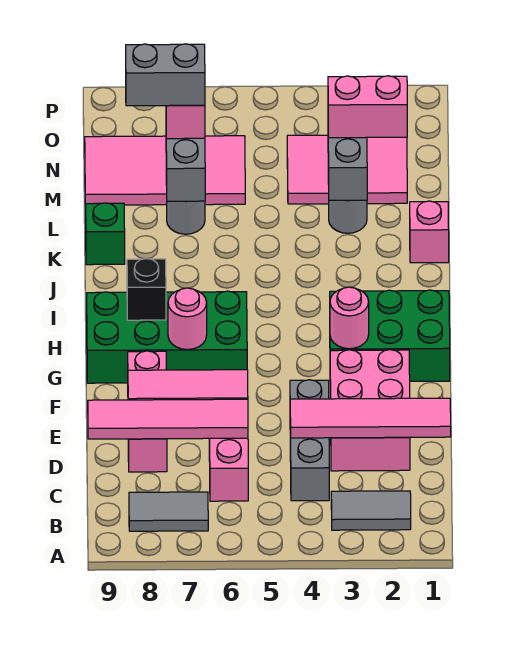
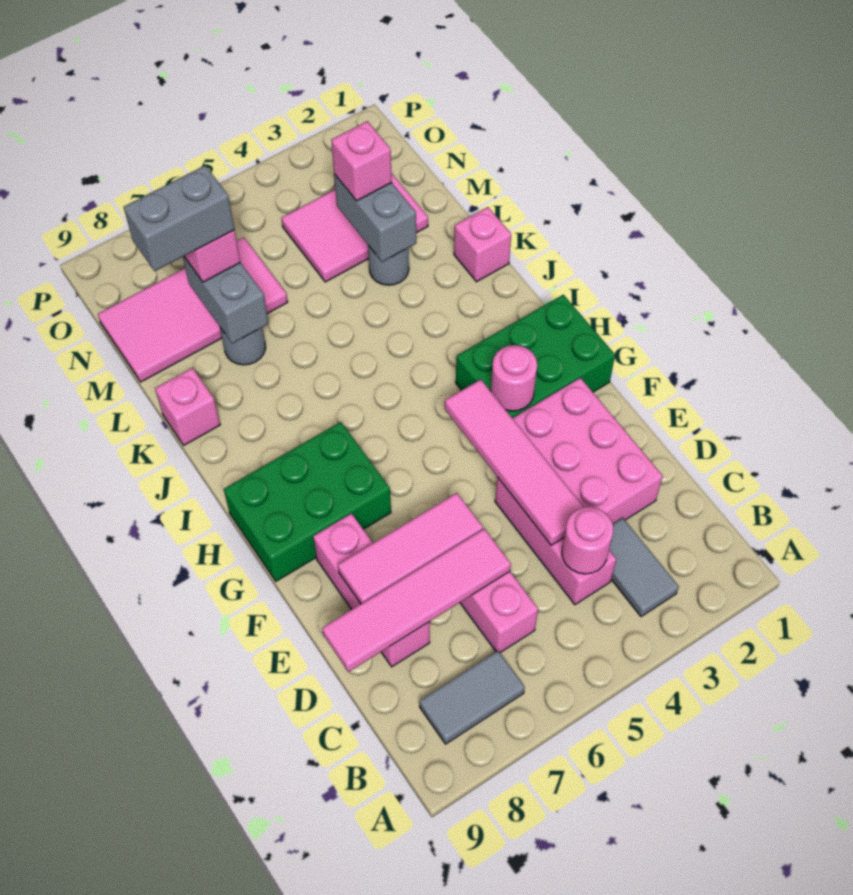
grey tile B2:B3 level 1 -> grey tile B3:C3 level 1
grey brick C4:E4 level 1 -> pink brick C4:E4 level 1
pink tile D1:D4 level 2 -> pink tile D4:G4 level 2
green brick G6:H9 level 1 -> green brick G7:H9 level 1
pink round brick G7 level 2 -> pink round brick C4 level 2
black brick H8 level 2 -> none
green brick K9 level 1 -> pink brick K9 level 1
pink brick M2:M3 level 3 -> pink brick M3 level 3

